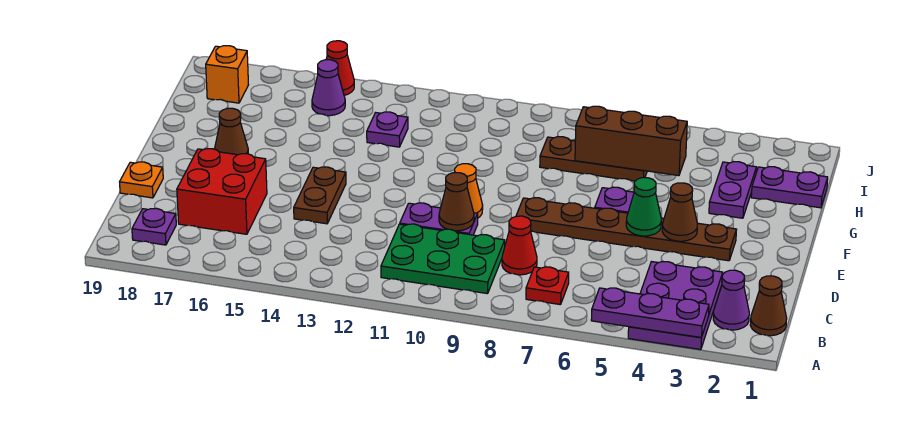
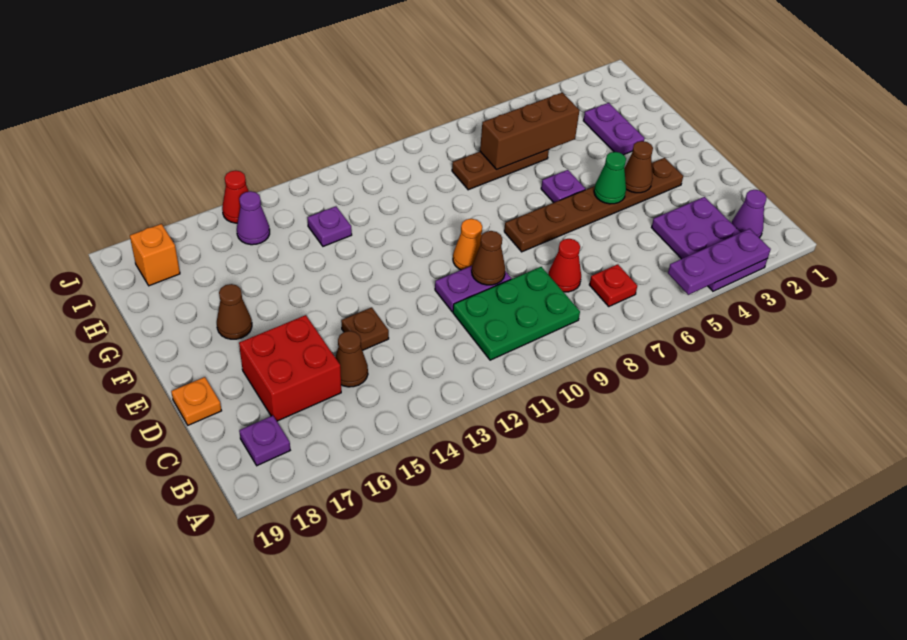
brown cone B1 level 1 -> brown cone C15 level 1
brown plate D14:E14 level 1 -> brown plate D14 level 1
purple plate H1:H2 level 1 -> none

